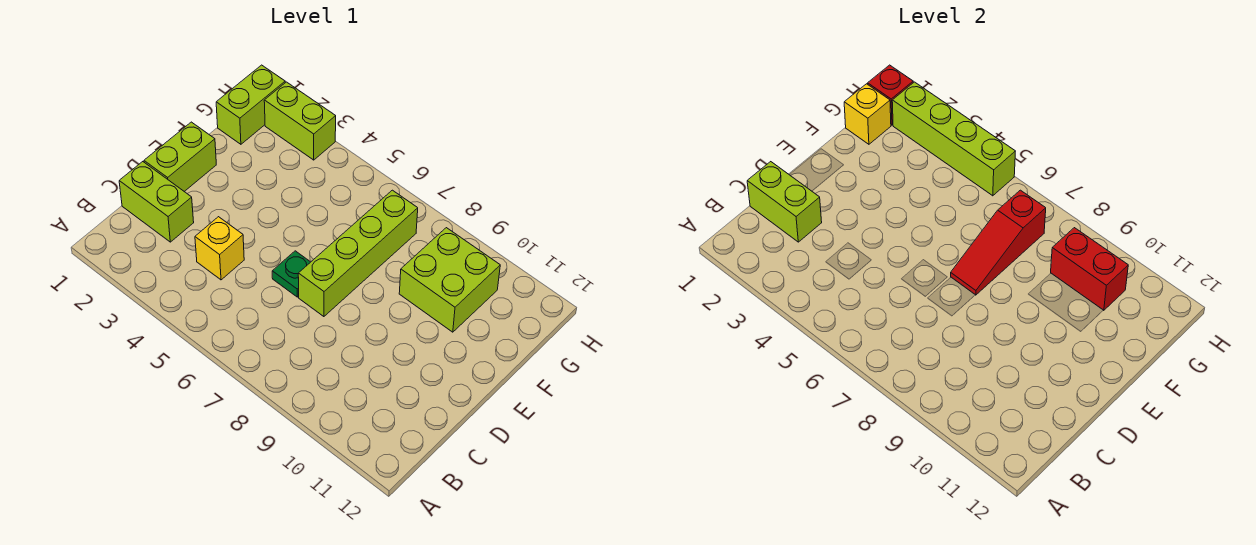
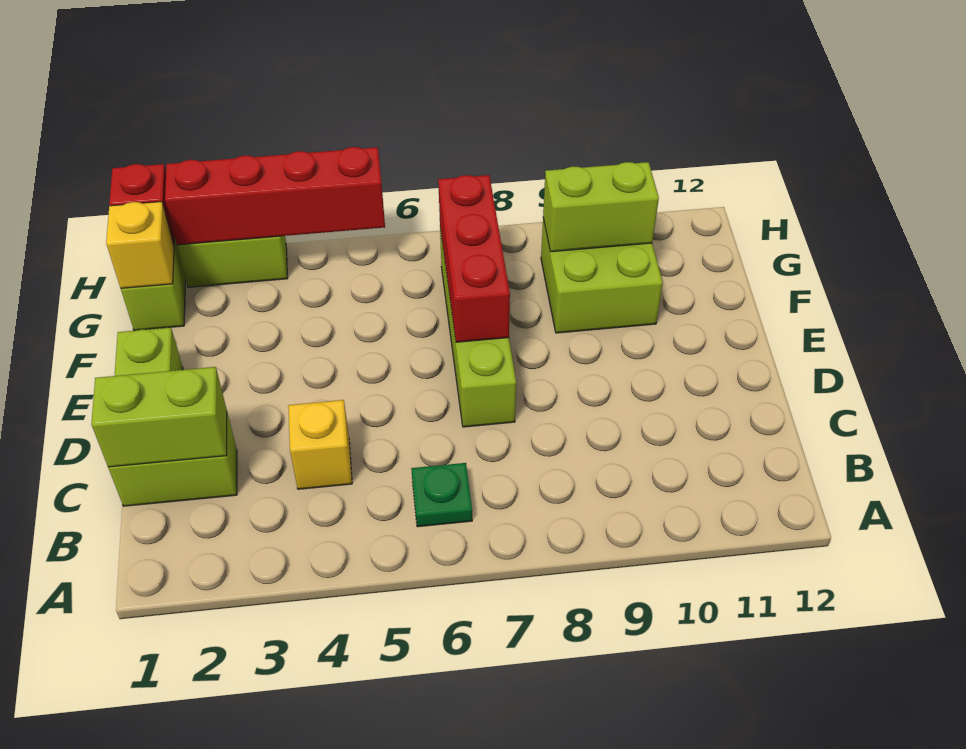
green plate D6 level 1 -> green plate B6 level 1
red slope E7:G7 level 2 top G -> red brick E7:G7 level 2
red brick G9:G10 level 2 -> lime brick G9:G10 level 2
lime brick H2:H5 level 2 -> red brick H2:H5 level 2

